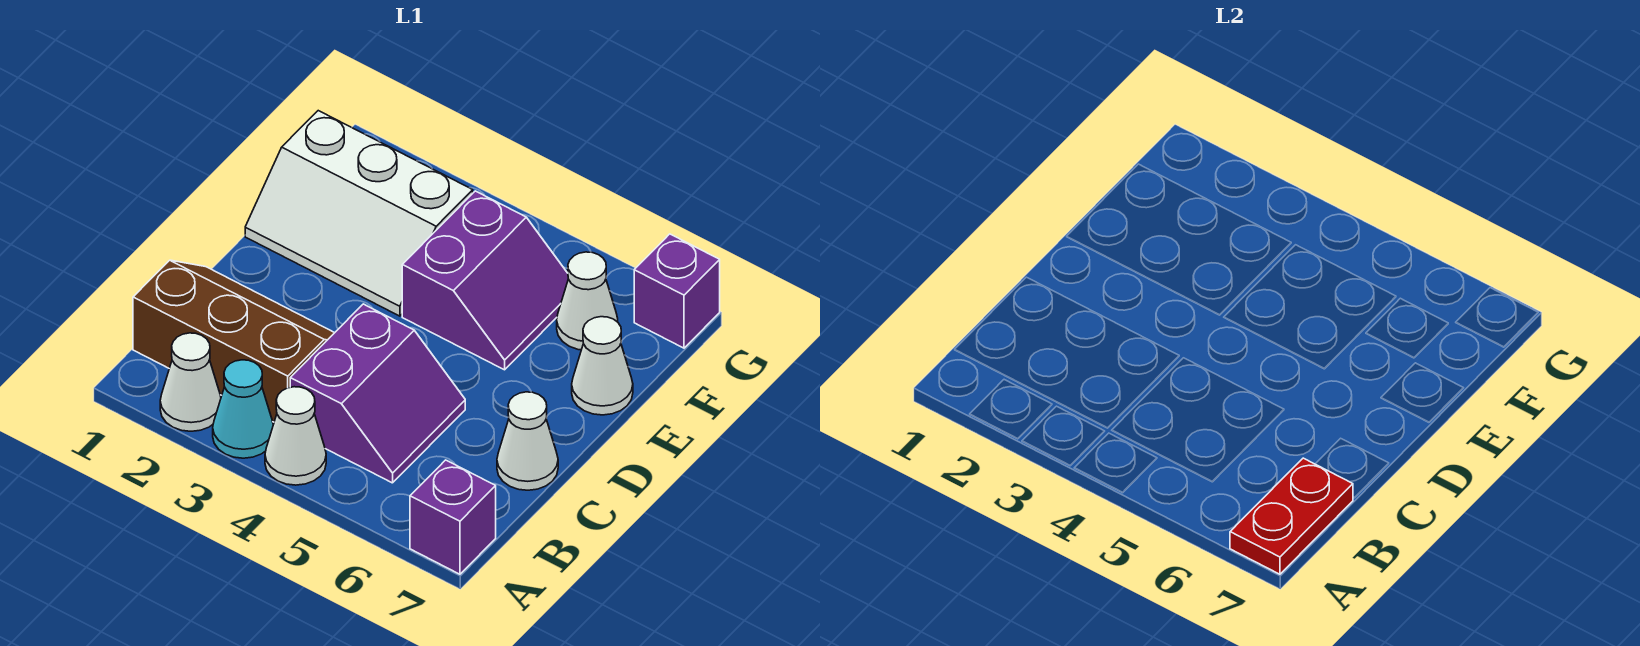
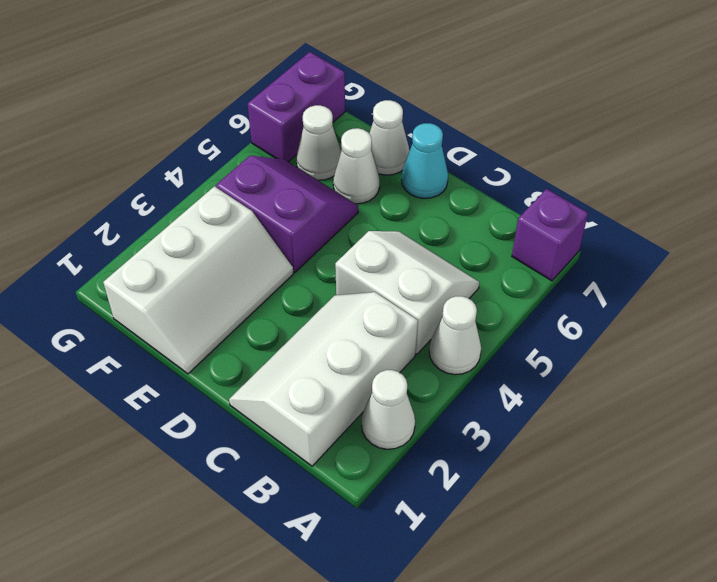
cyan cone A3 level 1 -> cyan cone D7 level 1
red plate A7:B7 level 2 -> none
brown slope B1:C3 level 1 top B -> white slope B1:C3 level 1 top B
purple slope B4:C5 level 1 top 4 -> white slope B4:C5 level 1 top 4
white cone C7 level 1 -> white cone E6 level 1
purple brick G7 level 1 -> purple brick G6:G7 level 1

